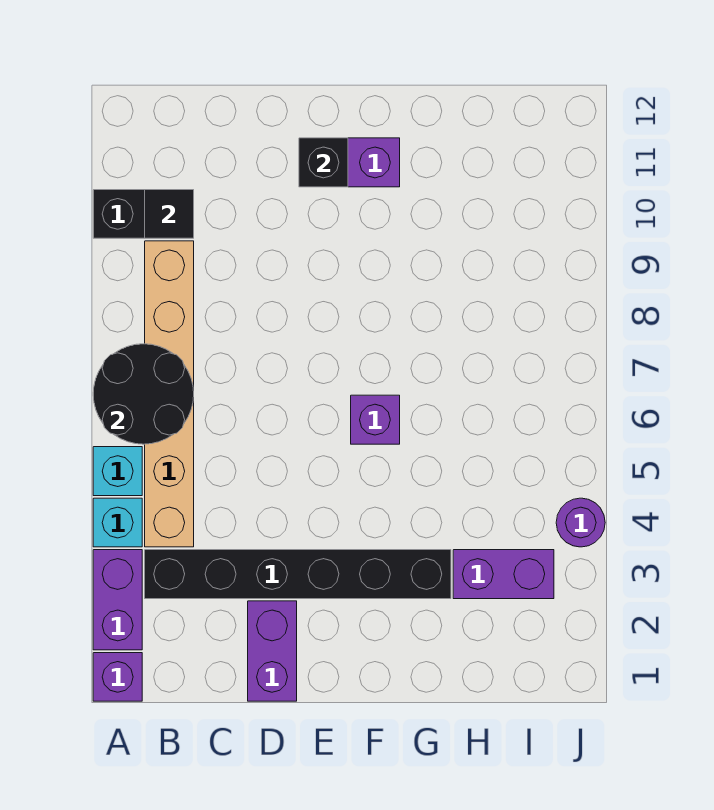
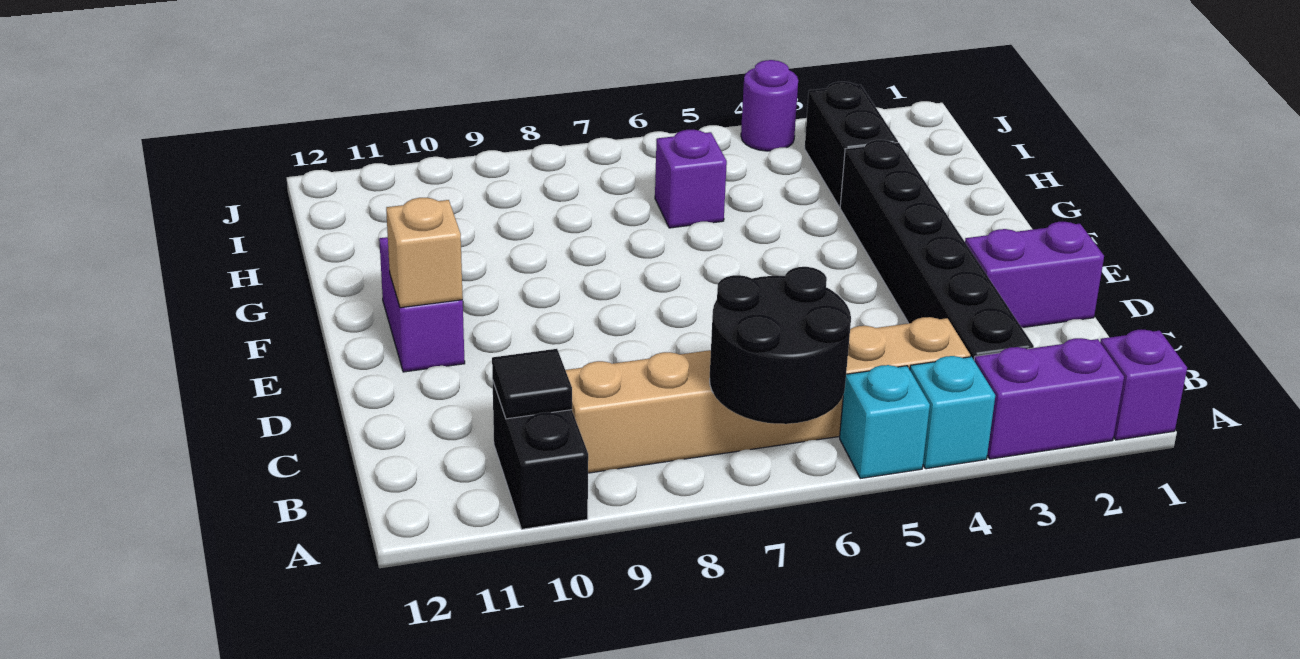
black brick E11 level 2 -> tan brick E11 level 2
purple brick F6 level 1 -> purple brick H6 level 1
purple brick H3:I3 level 1 -> black brick H3:I3 level 1

